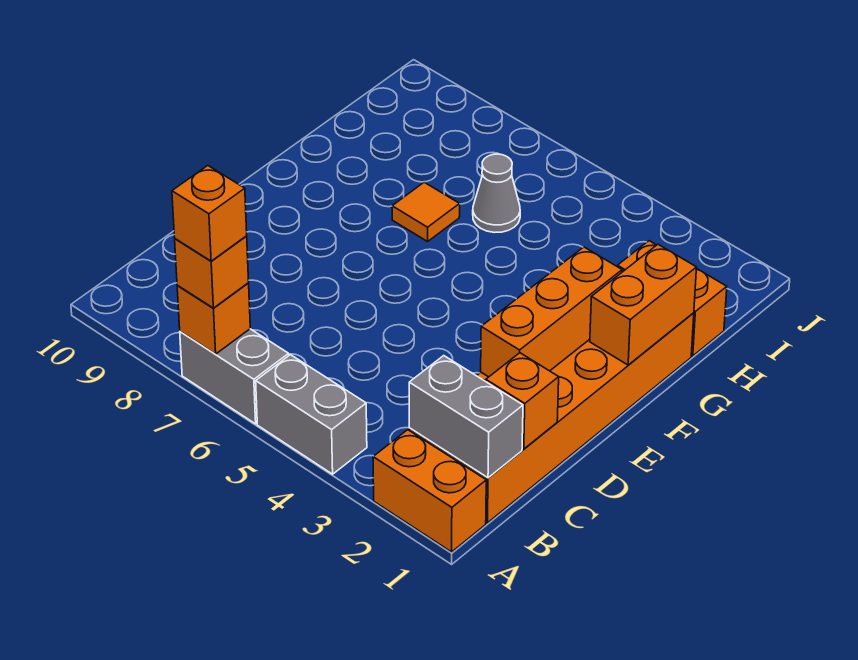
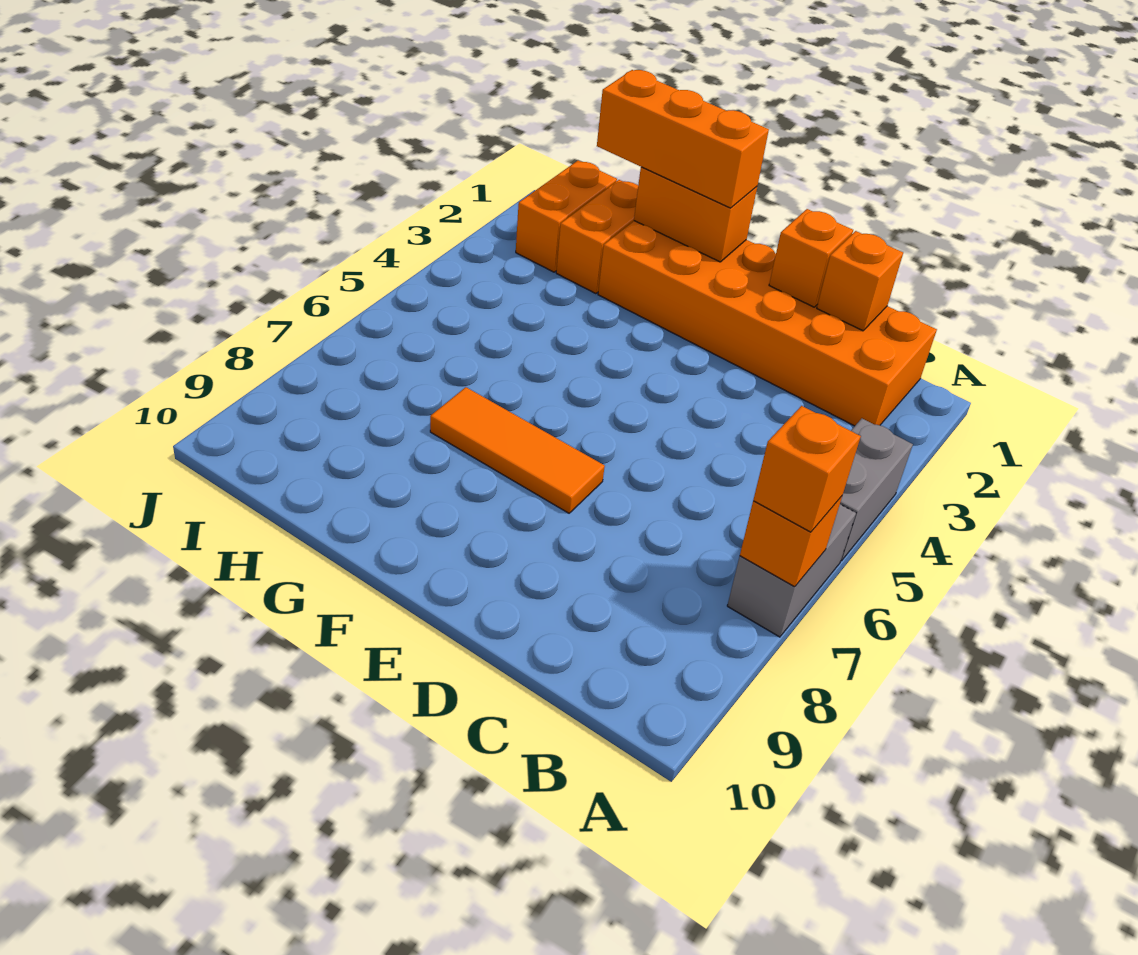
orange brick A1:A2 level 1 -> orange brick I1:I2 level 1
orange brick A7 level 4 -> orange brick D1 level 2
grey brick B1:B2 level 2 -> none
orange brick D2:F2 level 2 -> orange brick F1:H1 level 3
orange tile G7 level 1 -> orange tile E7:G7 level 1
grey cone H6 level 1 -> none

